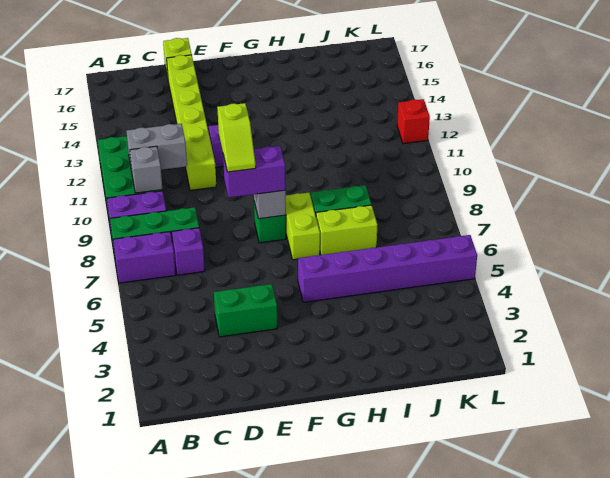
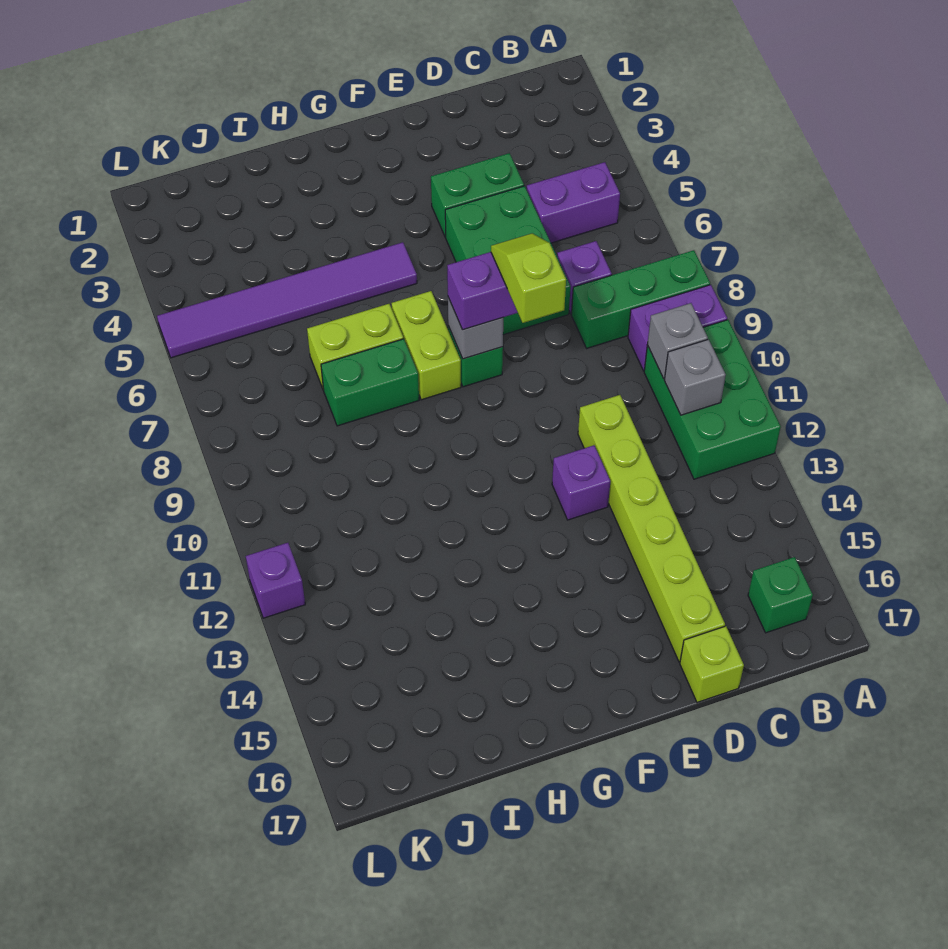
purple brick A7:B7 level 1 -> purple brick B5:C5 level 1
grey brick B11:C11 level 2 -> grey brick B11 level 2
none -> green brick B16 level 1
none -> green brick D5:E7 level 1
purple brick G5:L5 level 1 -> purple tile G5:L5 level 1
red brick L12 level 1 -> purple brick L12 level 1

